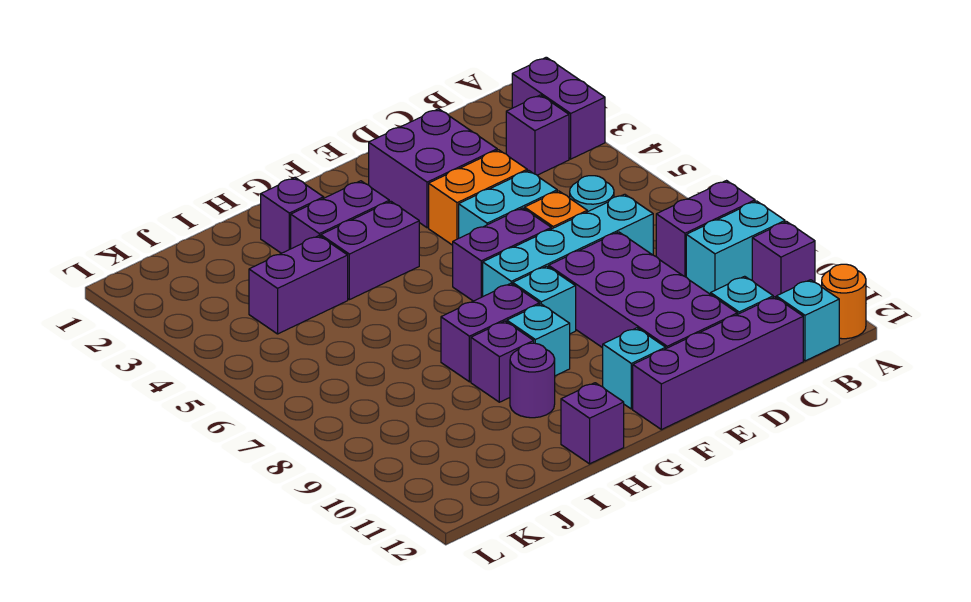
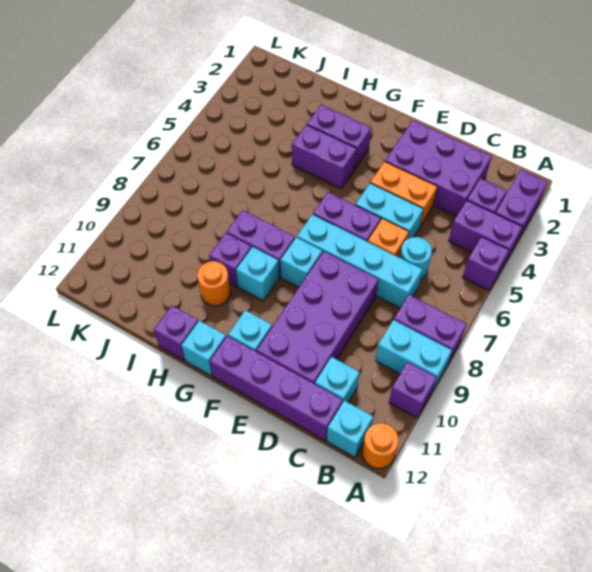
purple brick D2:E3 level 1 -> purple brick C2:E3 level 1
none -> cyan brick G12 level 1
purple brick H2 level 1 -> purple brick A5 level 1
purple round brick H10 level 1 -> orange round brick H10 level 1
purple brick I4:J4 level 1 -> purple brick A4:B4 level 1

